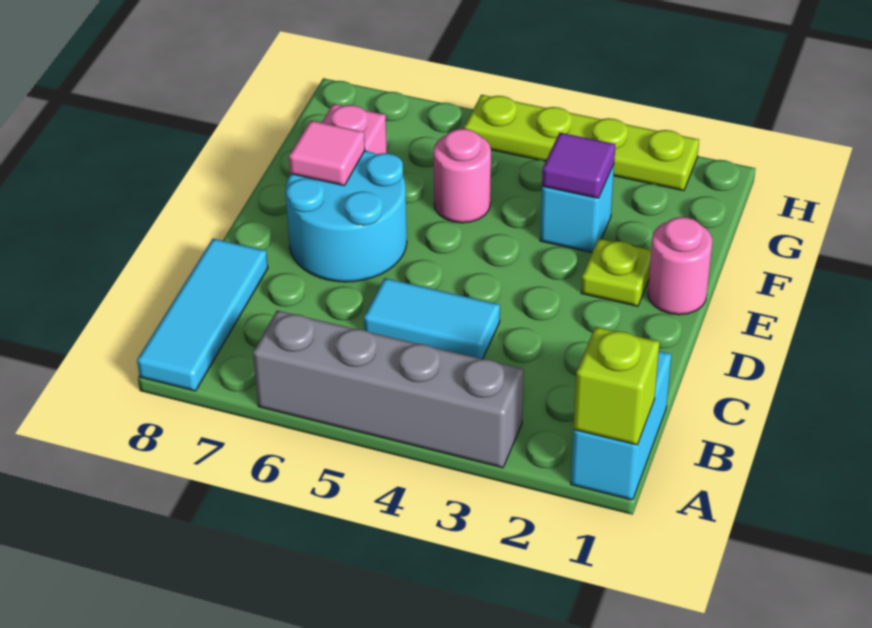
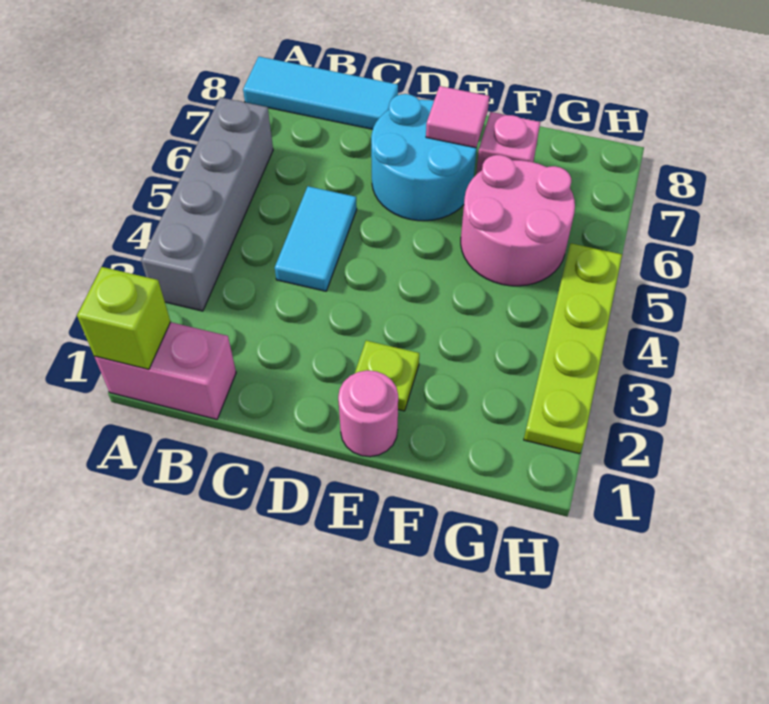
cyan brick A1:B1 level 1 -> pink brick A1:B1 level 1
cyan brick F3 level 1 -> none
purple tile F3 level 2 -> none
pink round brick F5 level 1 -> pink round brick F5:G6 level 1

